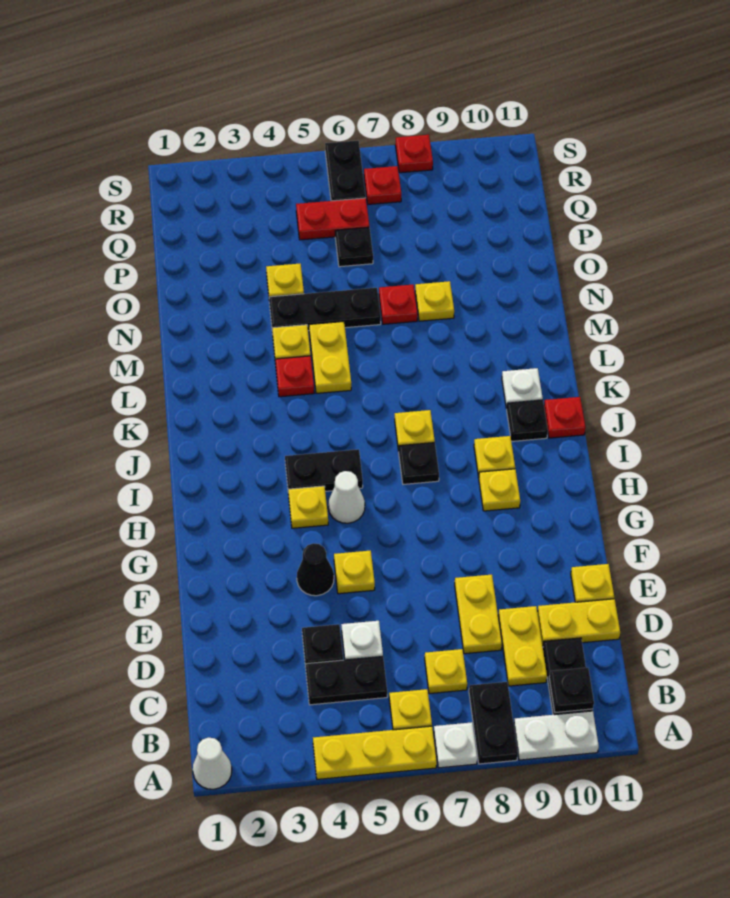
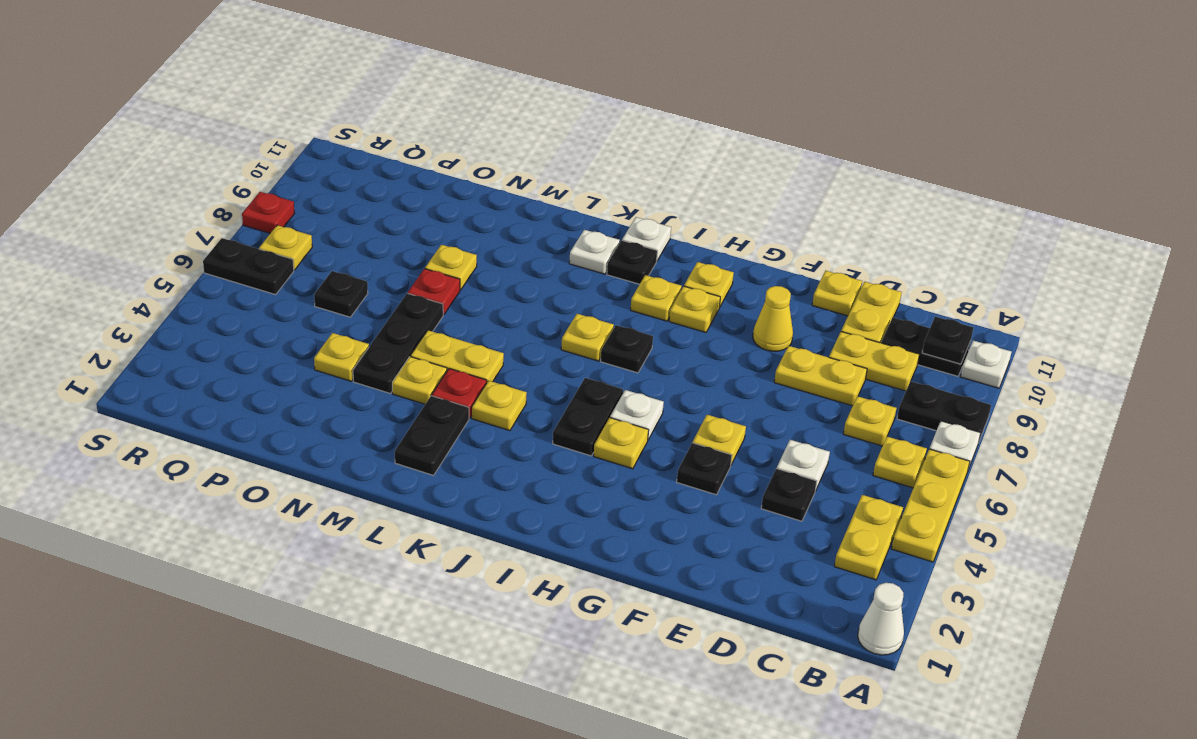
white plate A9:A10 level 1 -> white plate A10 level 1
none -> yellow plate B3:B4 level 1
black plate C4:C5 level 1 -> black plate L2:L3 level 1
black cone F4 level 1 -> black plate F4 level 1
none -> yellow cone F9 level 1
white cone H5 level 1 -> white plate H5 level 1
none -> yellow plate H10 level 1
red plate J11 level 1 -> white plate J11 level 1
none -> yellow plate K4 level 1
red plate Q5:Q6 level 1 -> none
red plate R7 level 1 -> yellow plate R7 level 1

